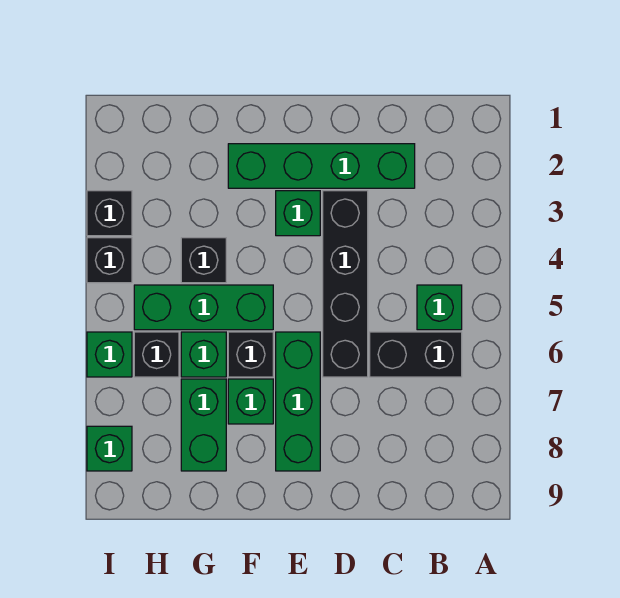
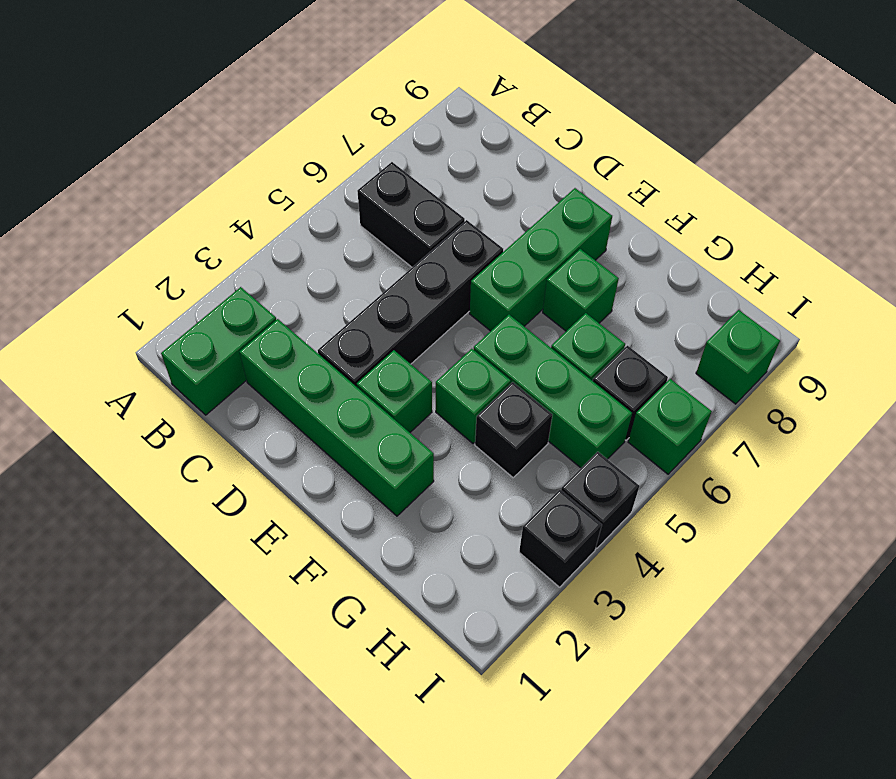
green brick B5 level 1 -> green brick F4 level 1
black brick F6 level 1 -> none
green brick G7:G8 level 1 -> green brick B1:B2 level 1

